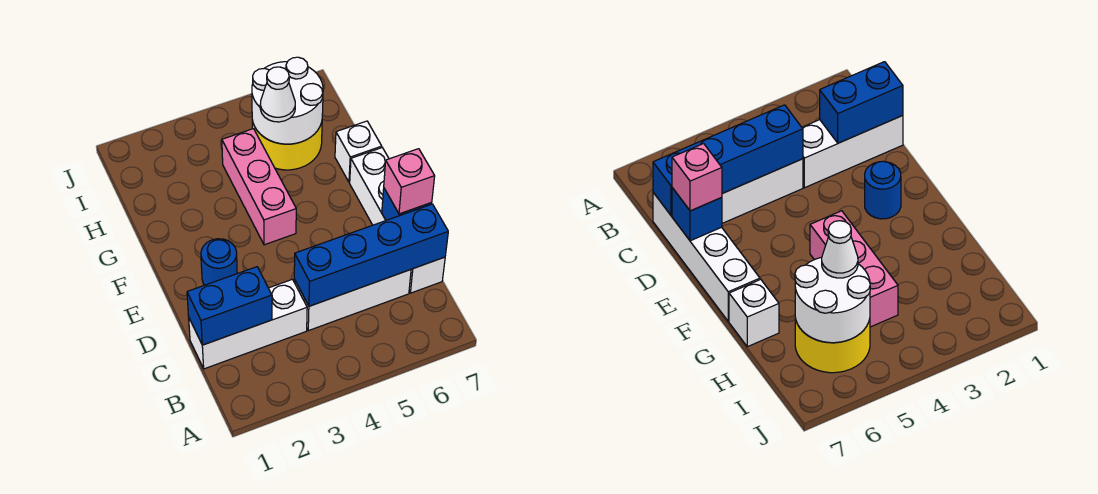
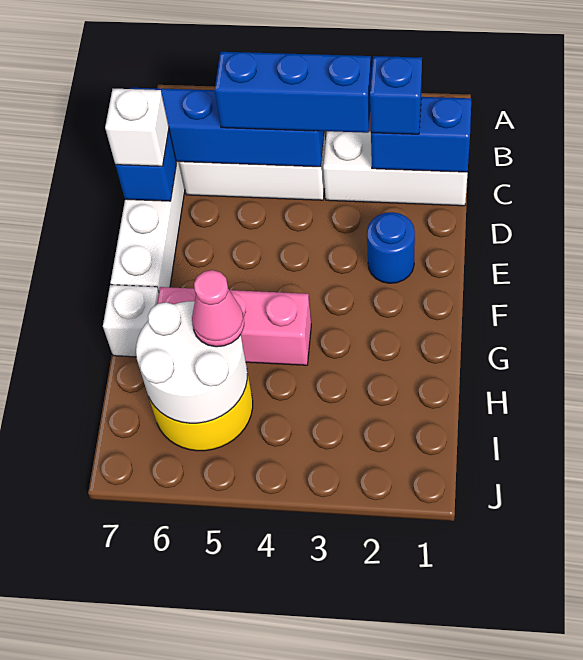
none -> blue brick C2 level 3
none -> blue brick C3:C5 level 3
pink brick D7 level 3 -> white brick D7 level 3
pink brick F4:H4 level 1 -> pink brick G4:G6 level 1
white cone H5 level 3 -> pink cone H5 level 3

